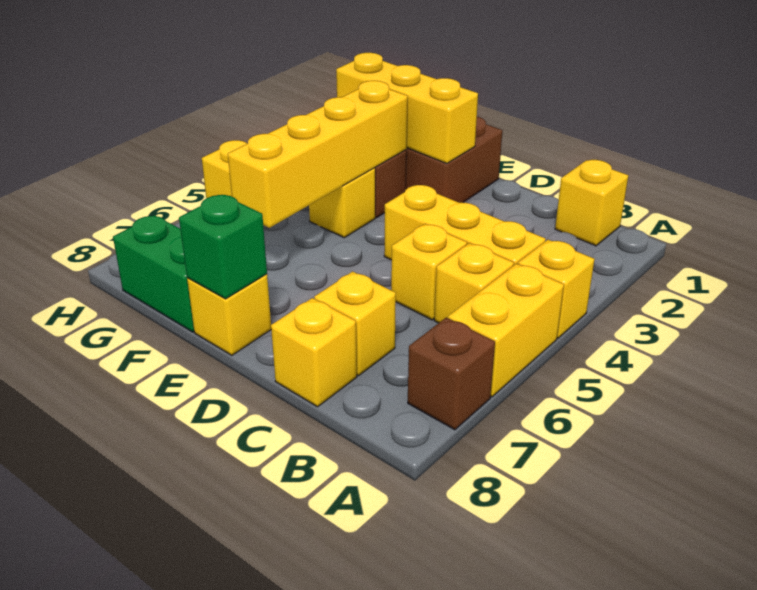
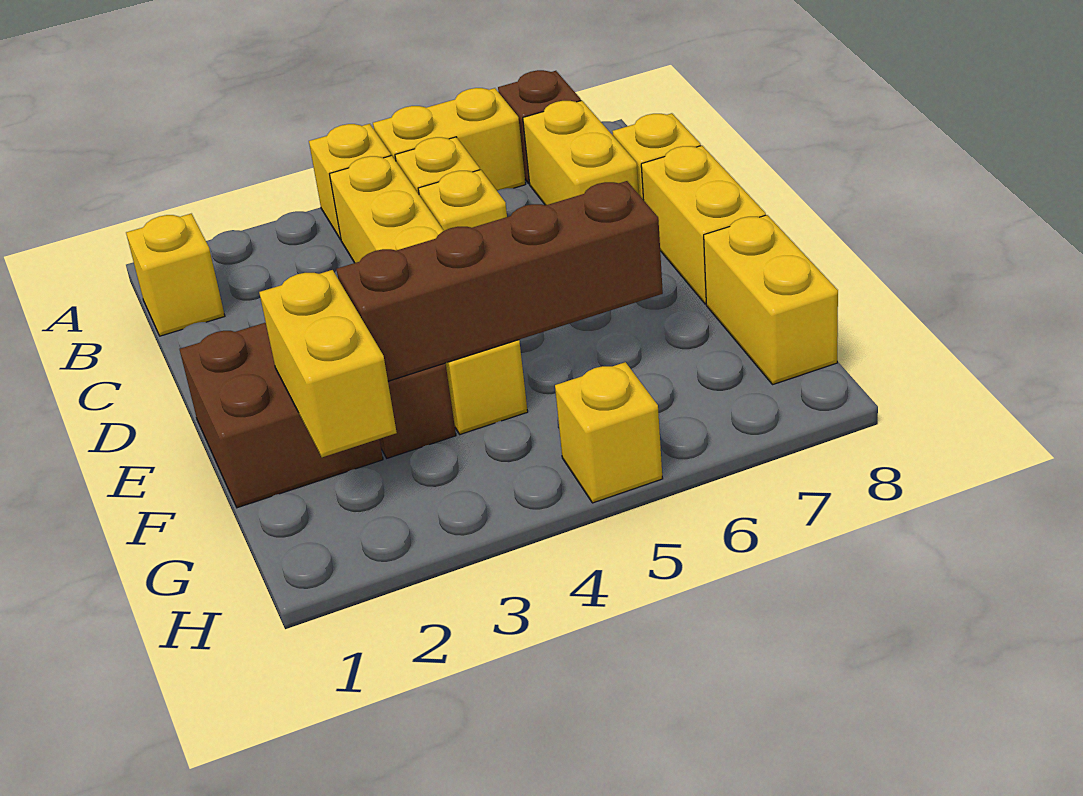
yellow brick C7 level 1 -> yellow brick B7:C7 level 1
yellow brick E2:G2 level 2 -> yellow brick F2:G2 level 2
yellow brick E8 level 1 -> yellow brick D8:E8 level 1
green brick E8 level 2 -> none
yellow brick F3:F6 level 2 -> brown brick F3:F6 level 2
green brick F8:G8 level 1 -> yellow brick F8:G8 level 1

